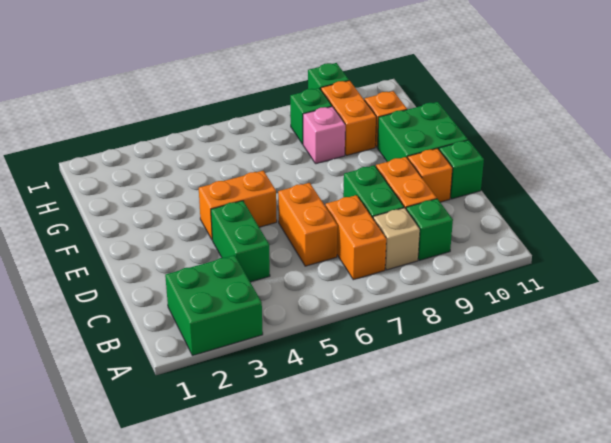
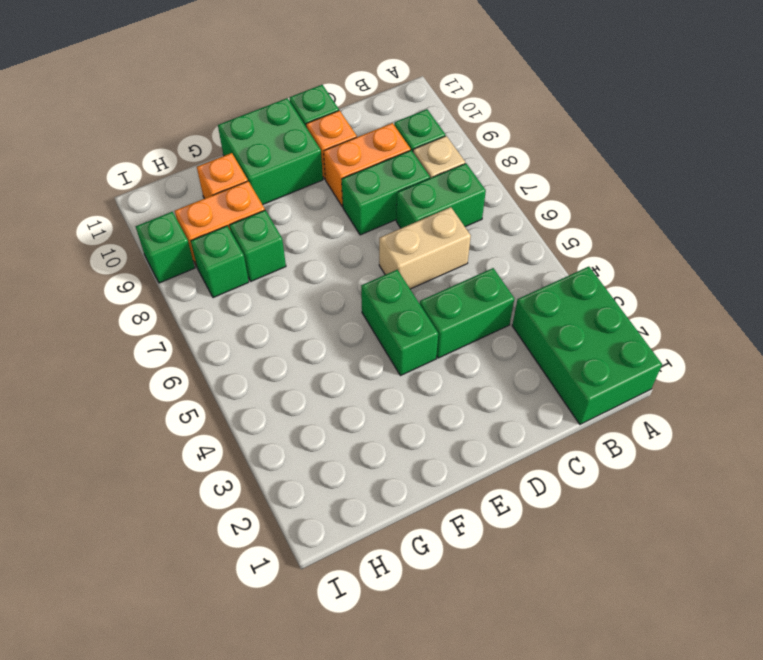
green brick A2:B3 level 1 -> green brick A1:B3 level 1
orange brick B7:C7 level 1 -> green brick B7:C7 level 1
orange brick C6:D6 level 1 -> tan brick C6:D6 level 1
orange brick E4:E5 level 1 -> green brick E4:E5 level 1
pink brick G8 level 1 -> green brick G8 level 1

